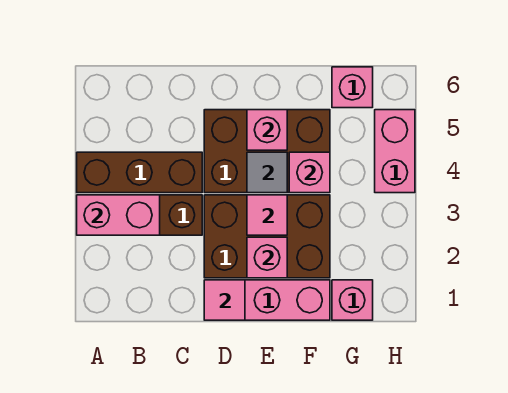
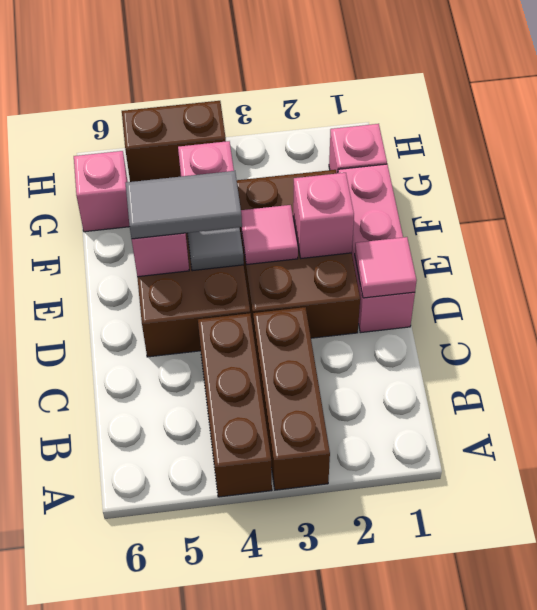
pink brick A3:B3 level 2 -> none
none -> grey tile E4:E5 level 3
pink brick H4:H5 level 1 -> brown brick H4:H5 level 1

